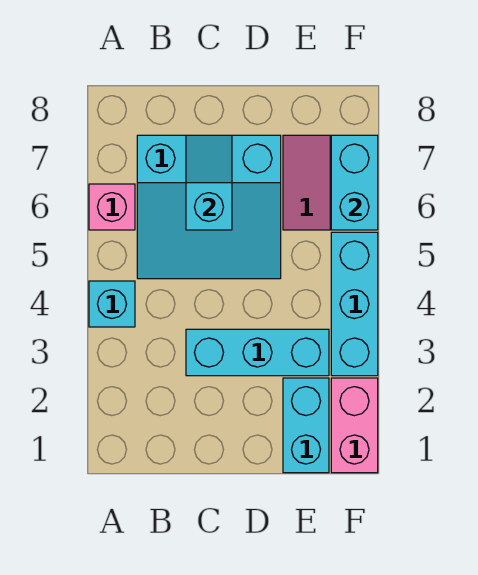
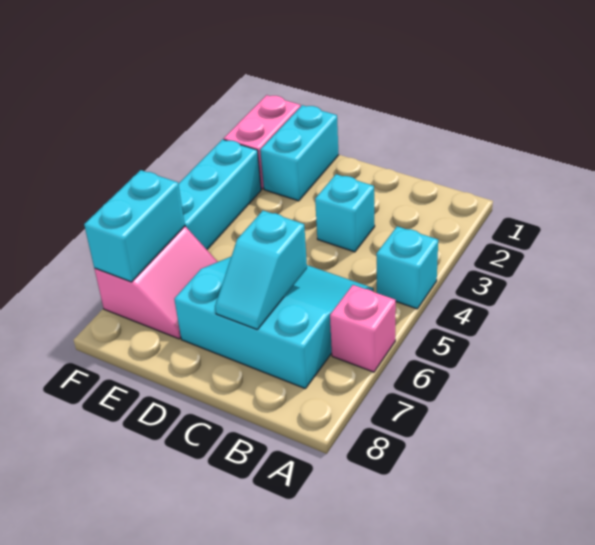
cyan brick C3:E3 level 1 -> cyan brick C3 level 1

